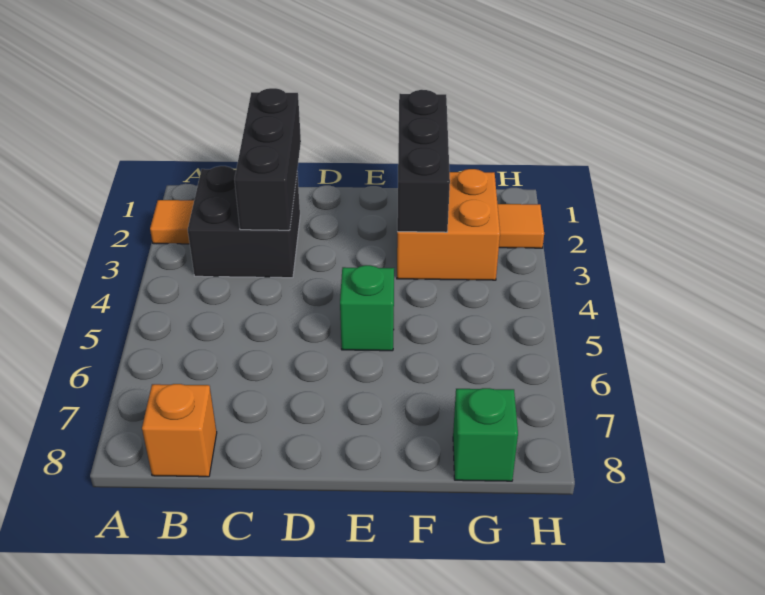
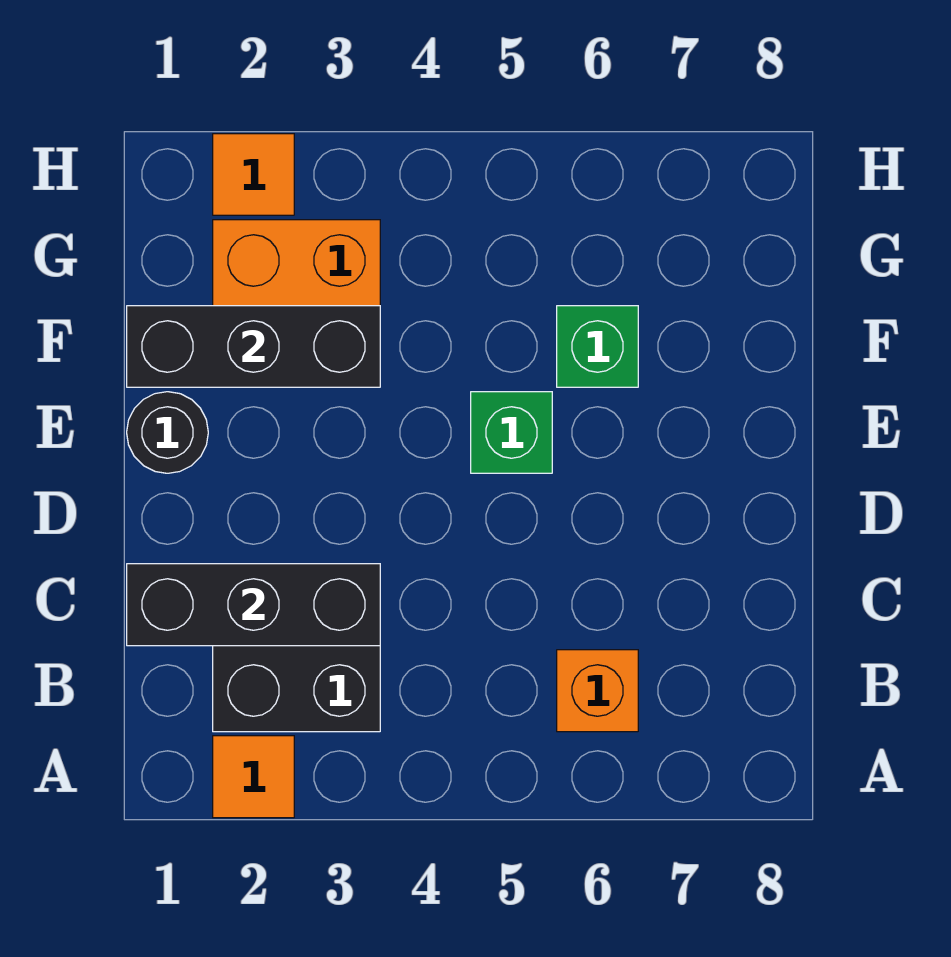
orange brick B8 level 1 -> orange brick B6 level 1
none -> black round brick E1 level 1
green brick G8 level 1 -> green brick F6 level 1

